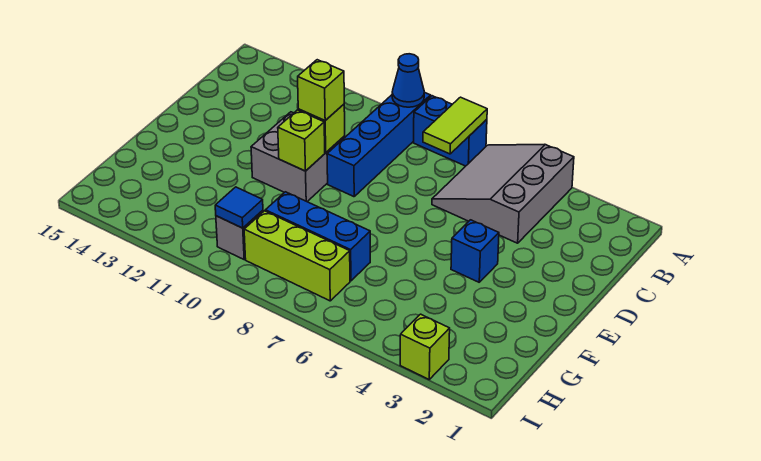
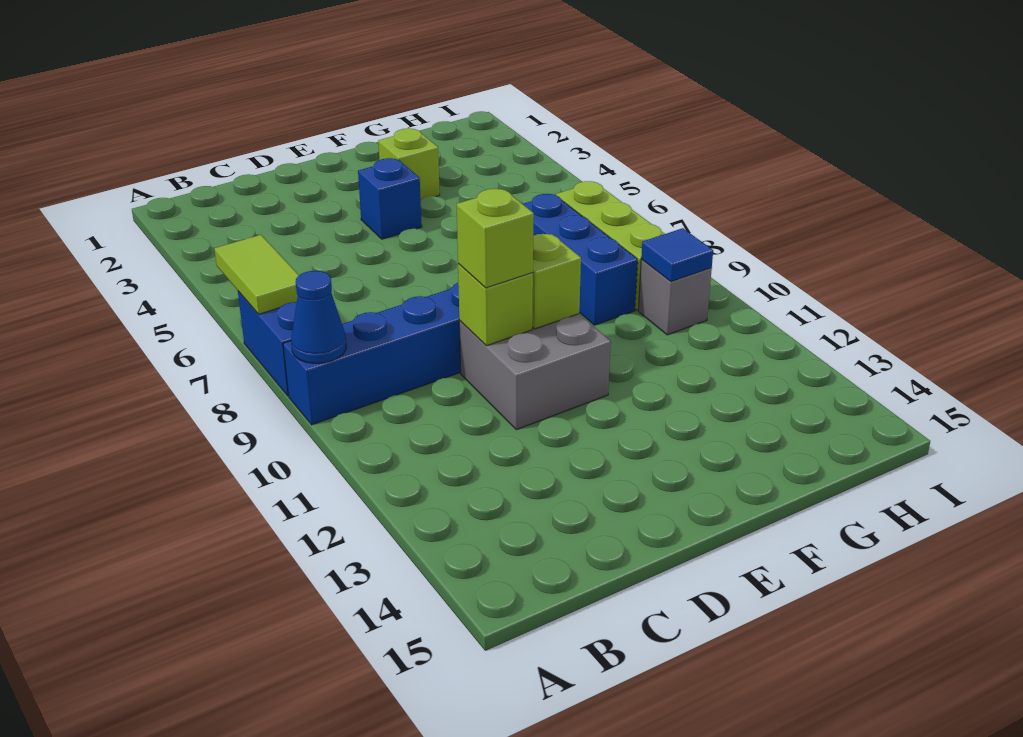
grey slope A4:C6 level 1 top 4 -> none
lime tile A7:B7 level 2 -> lime tile A6:A7 level 2
lime brick I3 level 1 -> lime brick F3 level 1

